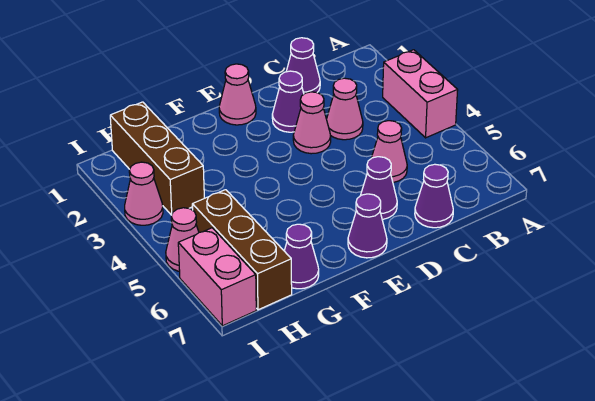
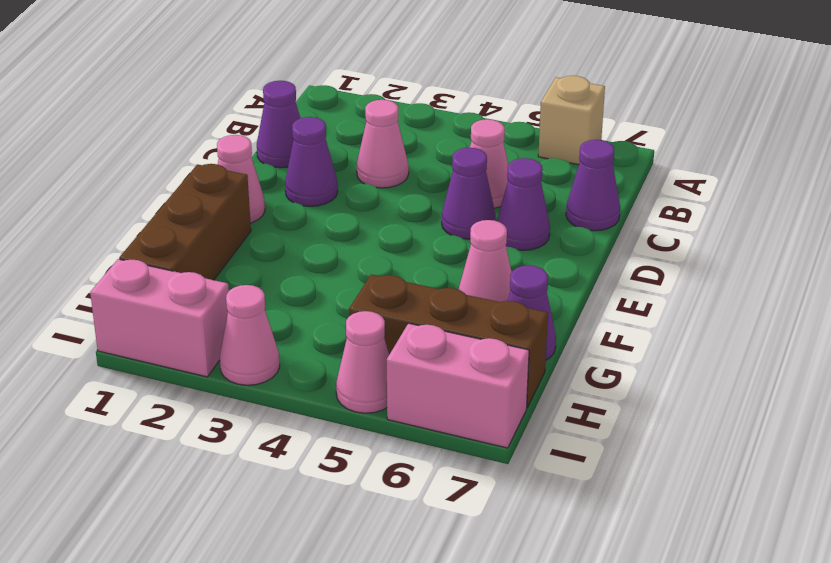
pink brick A3:A4 level 1 -> pink brick I1:I2 level 1
none -> tan brick A6 level 1
pink cone D3 level 1 -> pink cone F6 level 1
purple cone E7 level 1 -> purple cone D5 level 1
brown brick H1:H3 level 1 -> brown brick F1:H1 level 1

